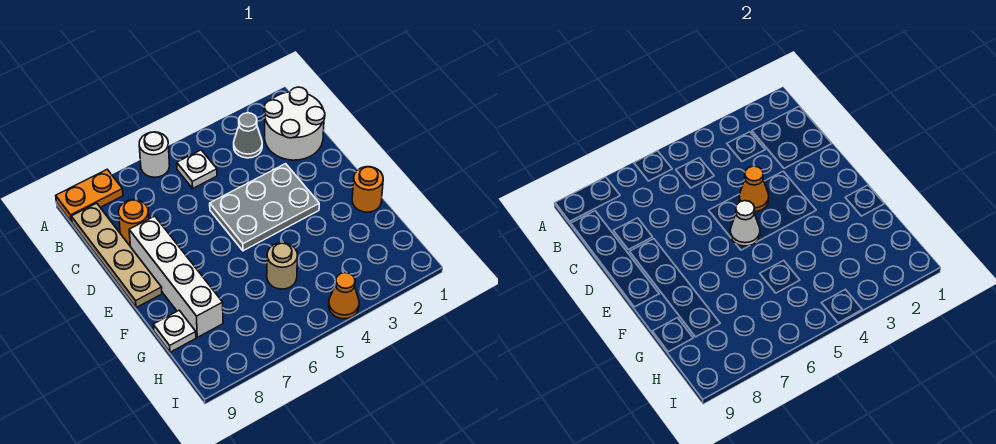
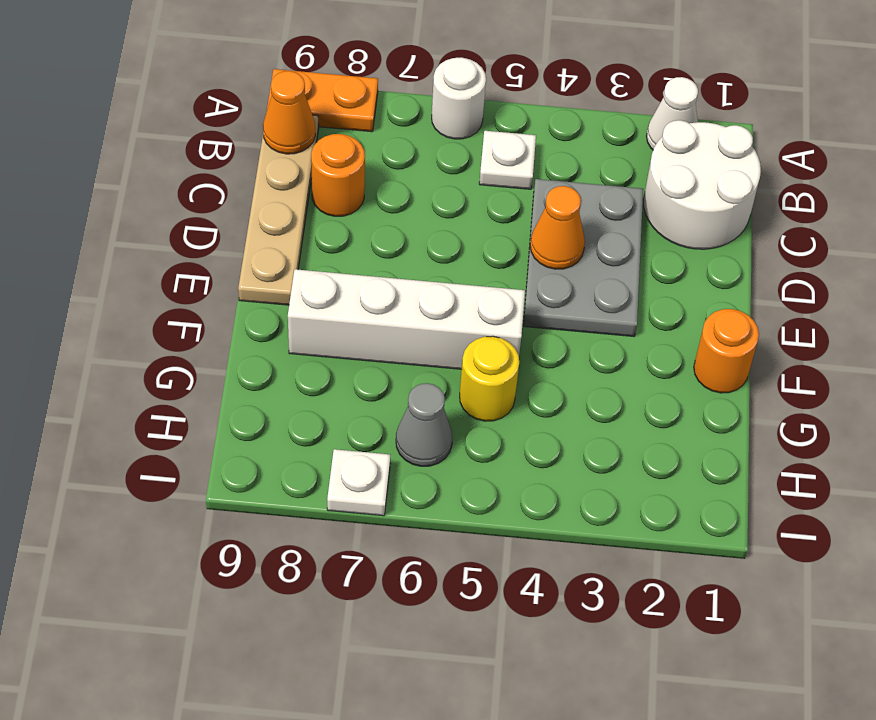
grey cone B3 level 1 -> grey cone H6 level 1
grey plate D3:E5 level 1 -> grey plate C3:E4 level 1
white brick D8:G8 level 1 -> white brick F5:F8 level 1
white cone E5 level 2 -> white cone A2 level 1
tan round brick G5 level 1 -> yellow round brick G5 level 1
white plate G9 level 1 -> white plate I7 level 1
orange cone I4 level 1 -> orange cone B9 level 2

